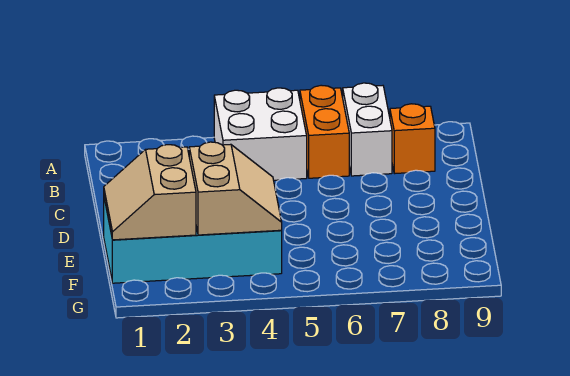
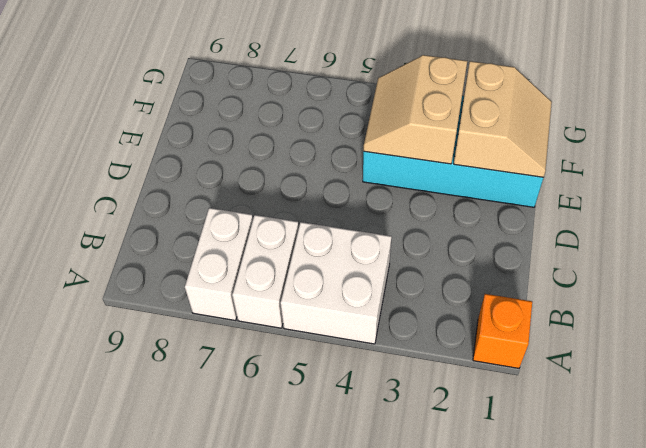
orange brick A6:B6 level 1 -> white brick A6:B6 level 1
orange brick B8 level 1 -> orange brick A1 level 1

